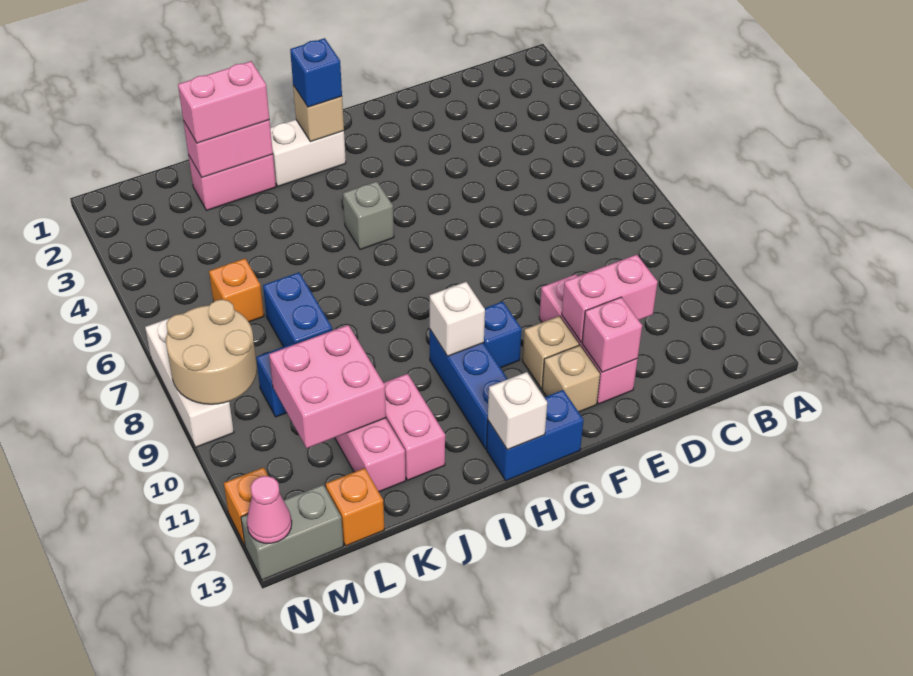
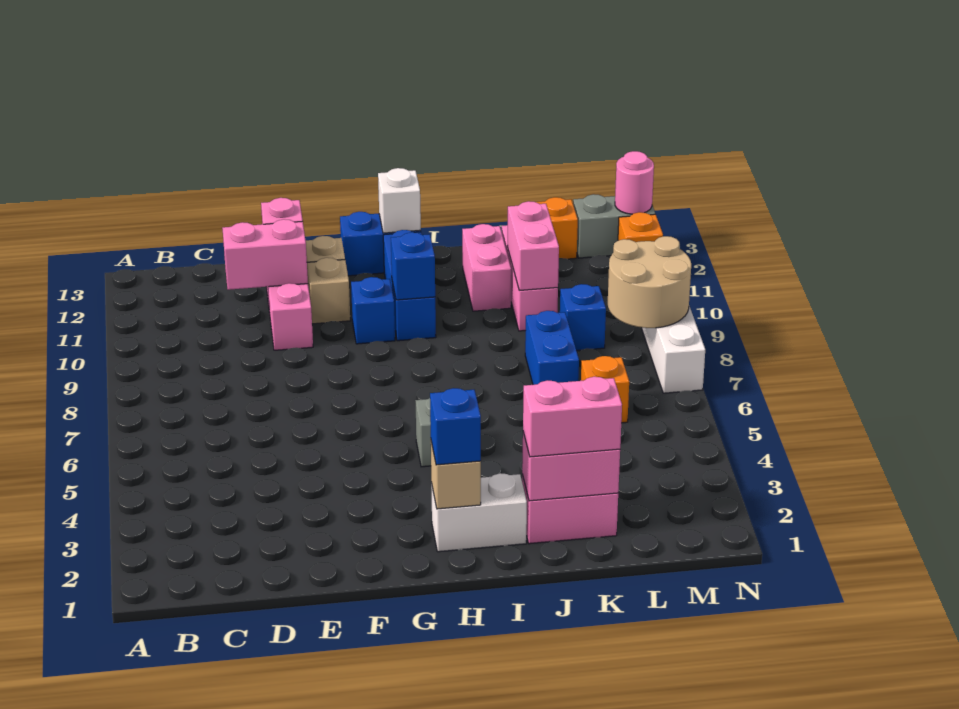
white brick H10 level 2 -> blue brick H10 level 2
pink brick K10:L11 level 2 -> pink brick K10:K11 level 2
pink cone N13 level 2 -> pink round brick N13 level 2

